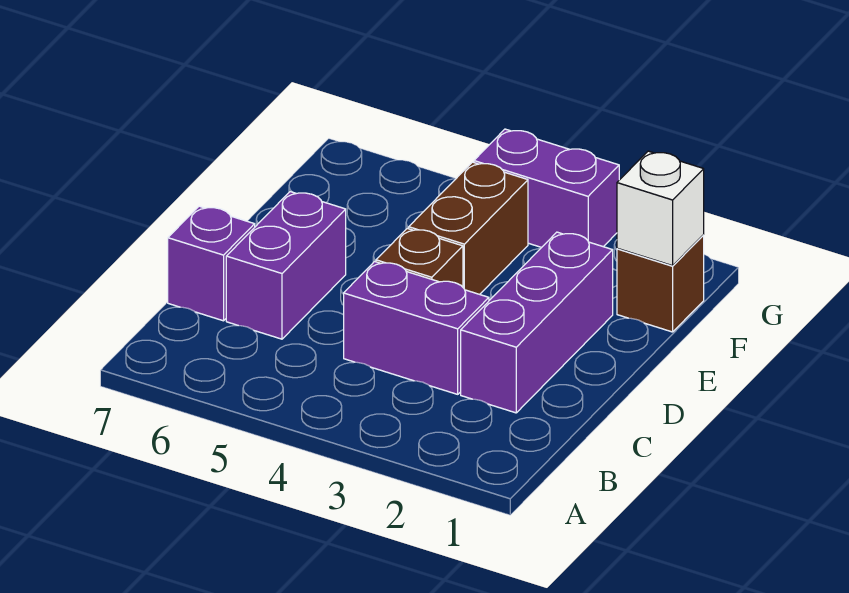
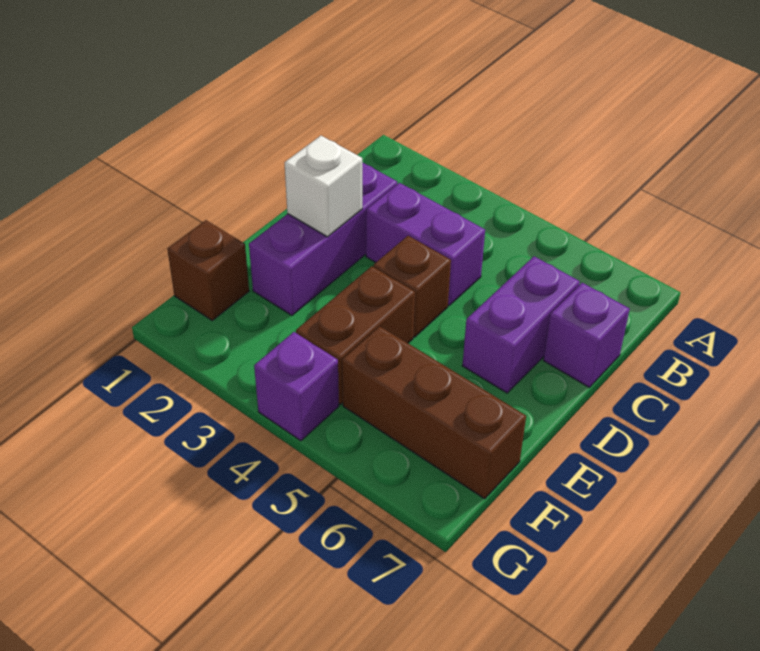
white brick F1 level 2 -> white brick D2 level 2
none -> brown brick F5:F7 level 1
purple brick G3:G4 level 1 -> purple brick G4 level 1

